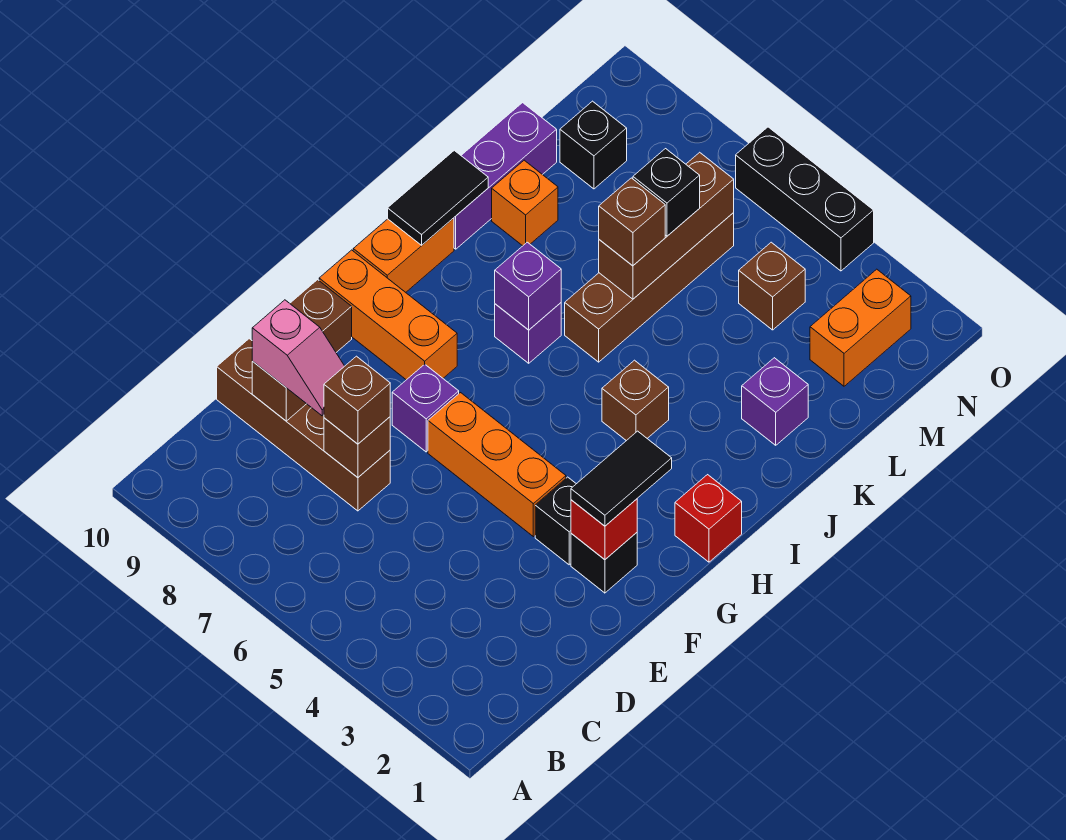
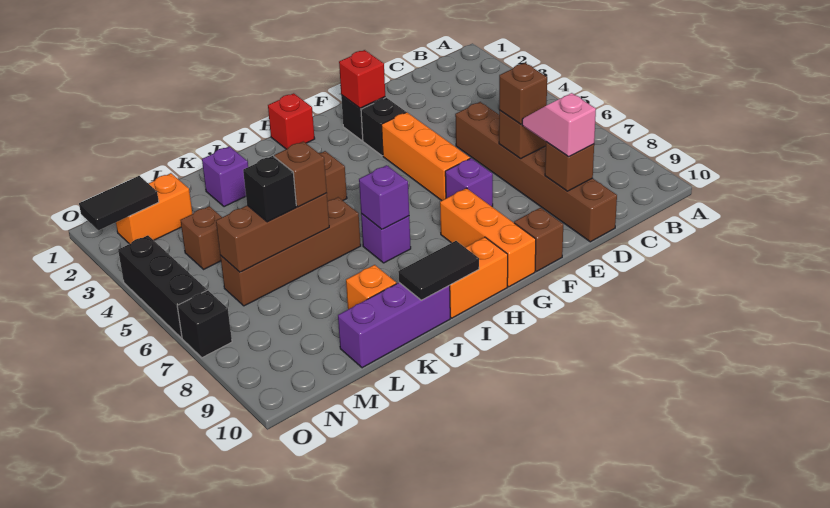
brown brick D7:D10 level 1 -> brown brick D5:D10 level 1
black tile F2:G2 level 3 -> black tile N2:O2 level 2
black brick M9 level 1 -> black brick O7 level 1

